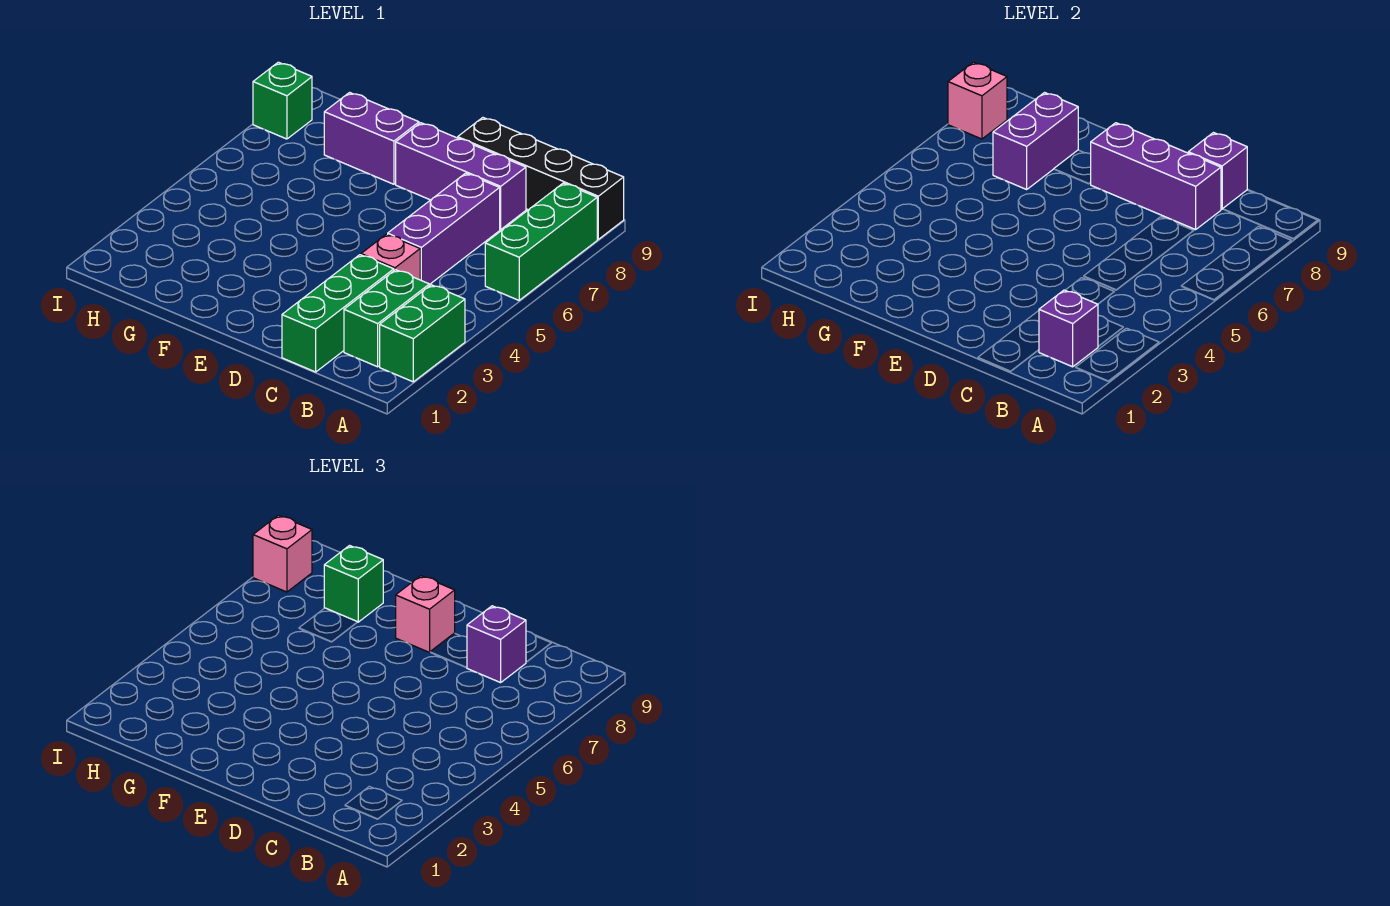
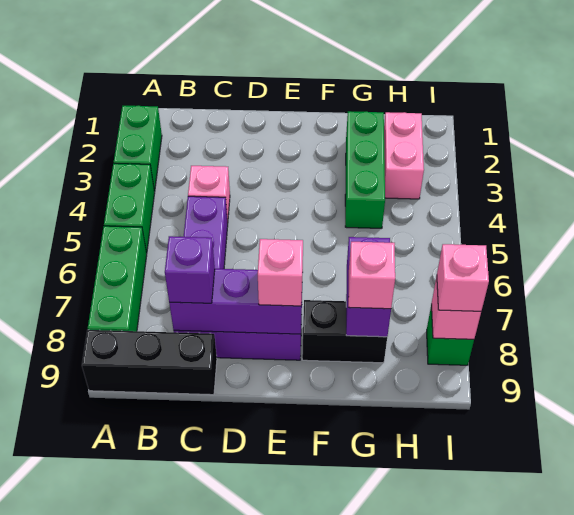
black brick A9:D9 level 1 -> black brick A9:C9 level 1
green brick B2:B3 level 1 -> green brick A4:A5 level 1
purple brick B2 level 2 -> none
green brick C1:C3 level 1 -> green brick G2:G4 level 1
purple brick C9 level 2 -> none
purple brick F8:G8 level 1 -> black brick F8:G8 level 1
green brick G8 level 3 -> pink brick G8 level 3
none -> pink brick H2:H3 level 1

